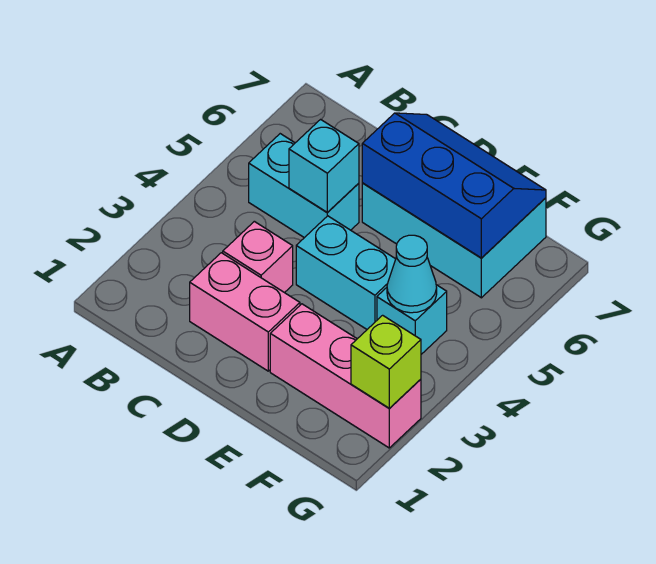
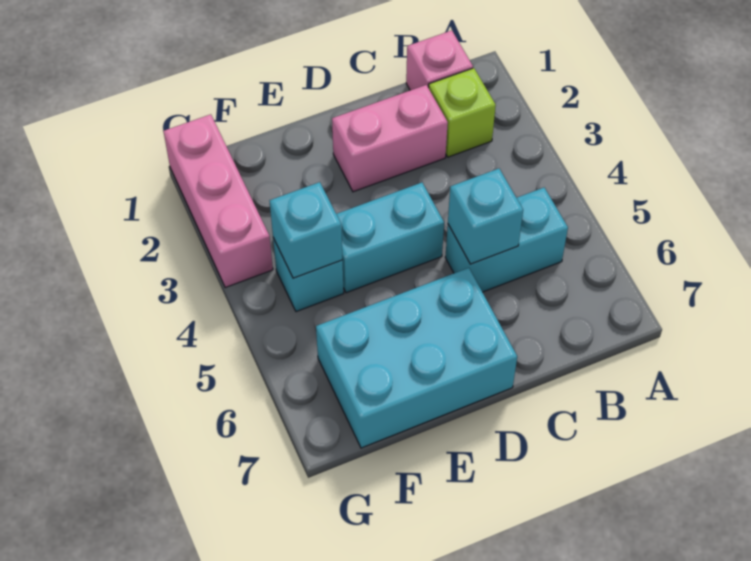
pink brick C3 level 1 -> pink brick B1 level 1
blue slope D6:F7 level 2 top 6 -> none
pink brick E2:G2 level 1 -> pink brick G1:G3 level 1
cyan cone F4 level 2 -> cyan brick F4 level 2
lime brick G2 level 2 -> lime brick B2 level 1

